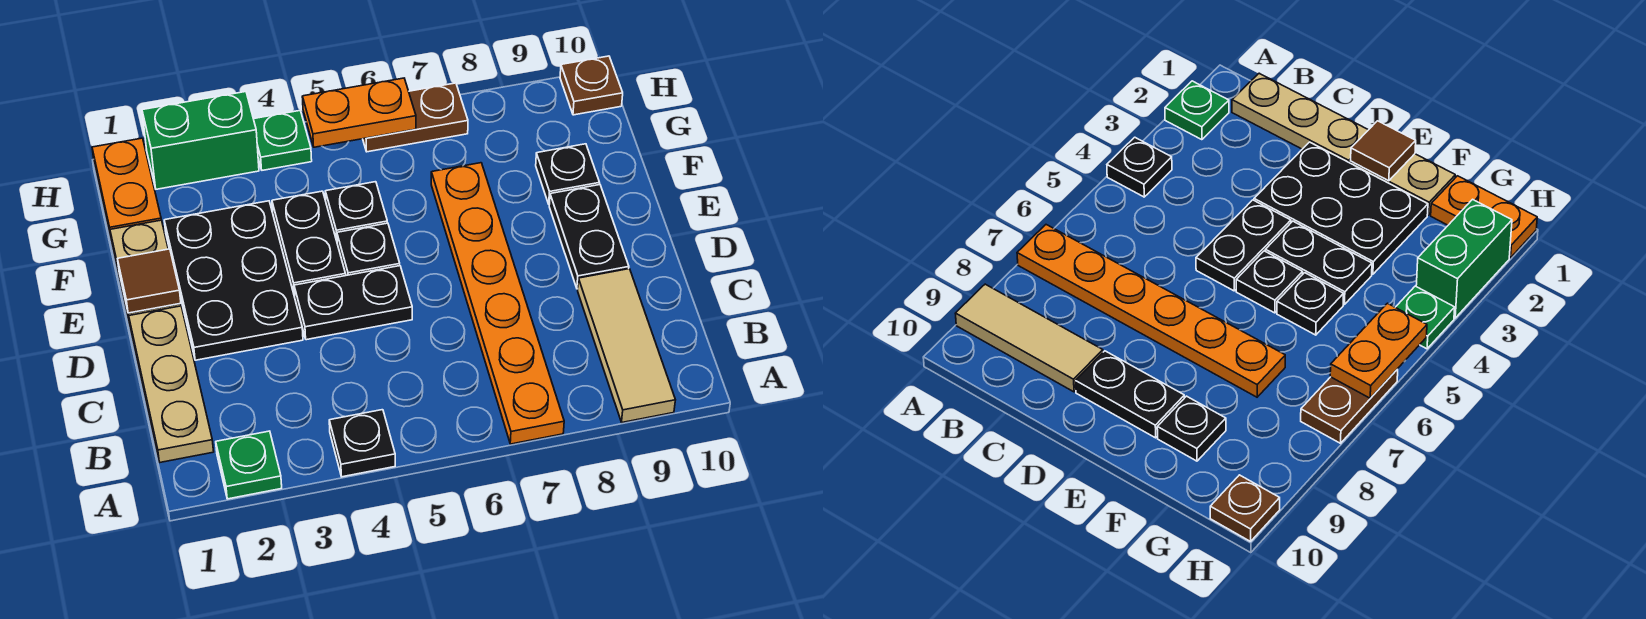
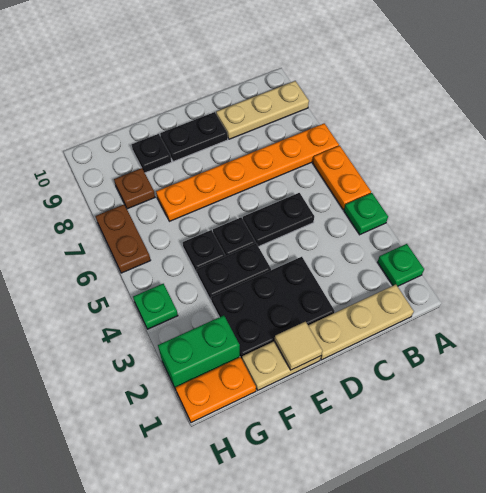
black plate A4 level 1 -> green plate A4 level 1
tan tile A9:C9 level 1 -> tan plate A9:C9 level 1
black plate D4:D5 level 1 -> black plate C5:D5 level 1
brown tile E1 level 2 -> tan tile E1 level 2
green brick H2:H3 level 1 -> green brick G2:H2 level 1
orange plate H5:H6 level 2 -> orange plate A5:A6 level 1
brown plate H10 level 1 -> brown plate G8 level 1

